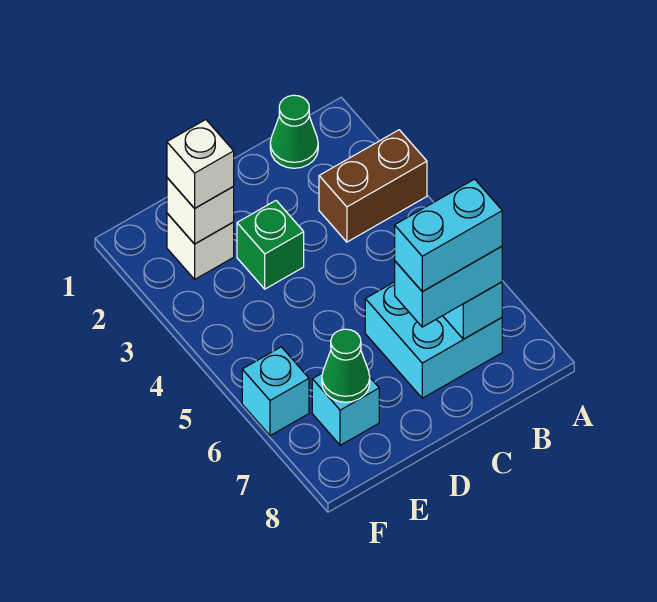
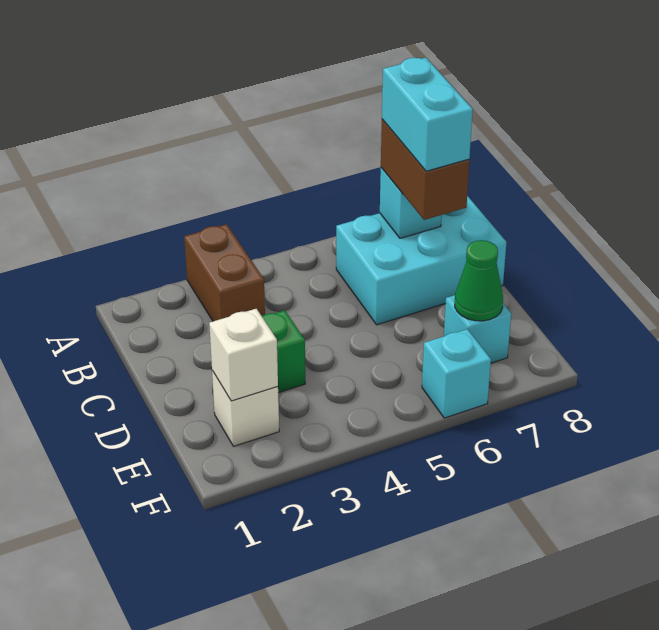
green cone B1 level 1 -> none
cyan brick B6:C7 level 1 -> cyan brick B6:C8 level 1
cyan brick B7:C7 level 3 -> brown brick B7:C7 level 3
white brick E2 level 3 -> none

